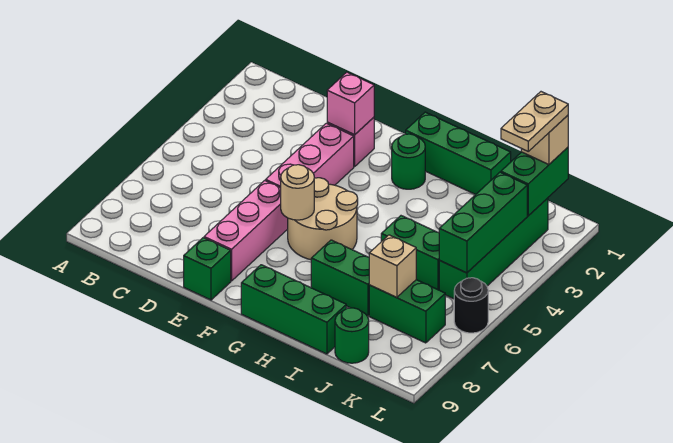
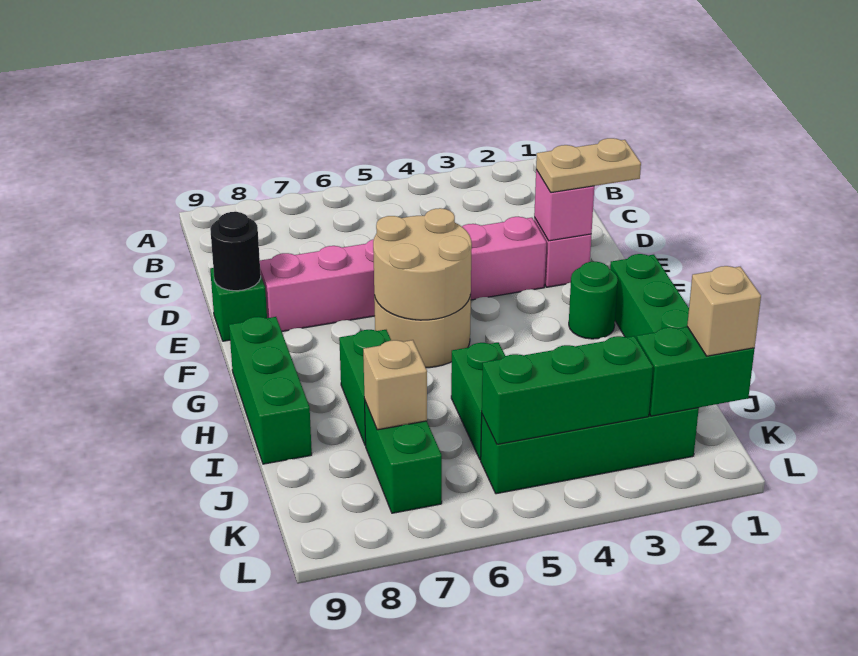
tan round brick F6 level 2 -> tan round brick F5:G6 level 2
green round brick J9 level 1 -> none
tan plate K1:K2 level 4 -> tan plate E1:E2 level 3
black round brick L6 level 1 -> black round brick E9 level 2

